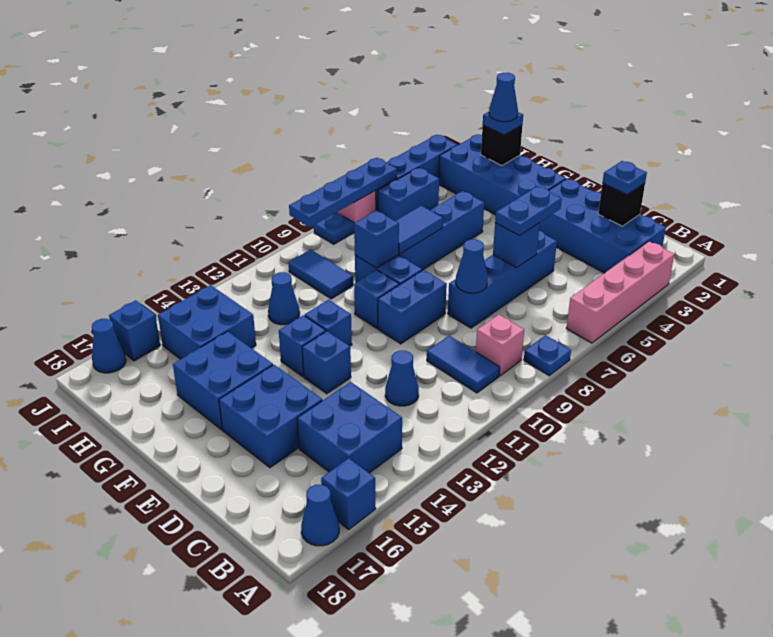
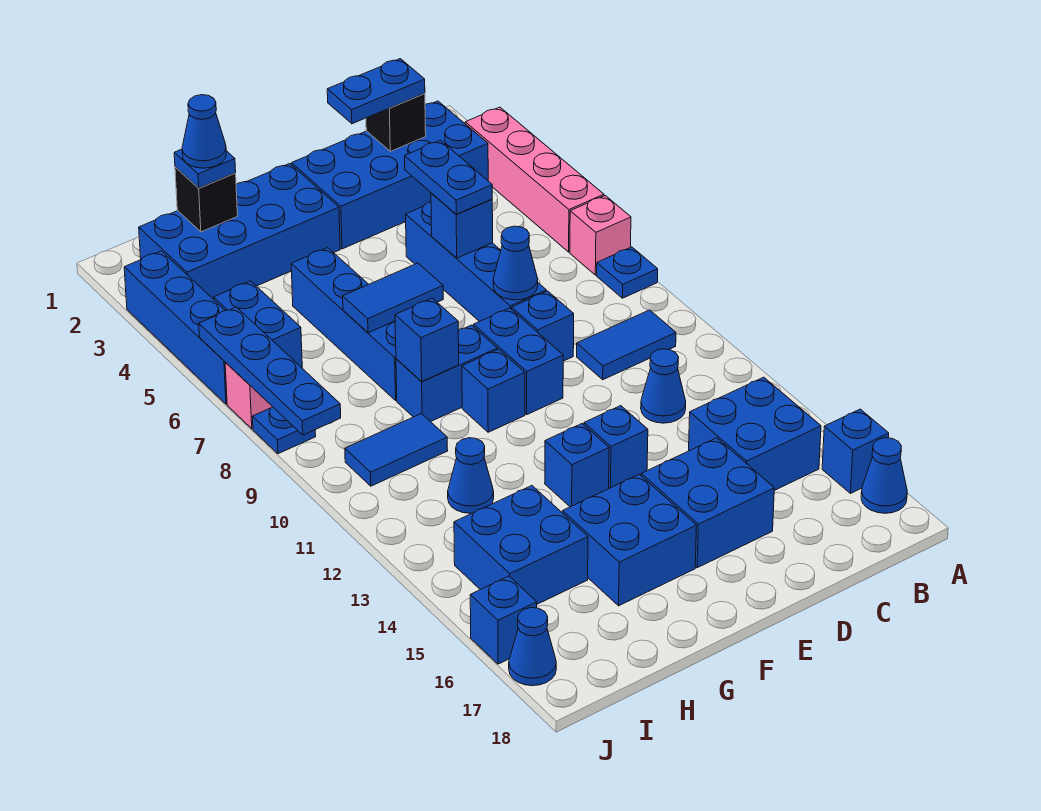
pink brick B9 level 1 -> pink brick A7 level 1
blue plate C2 level 3 -> blue plate C2:D2 level 3
blue brick F12 level 1 -> blue brick D9 level 1
blue tile G7:G8 level 2 -> blue tile F7:G7 level 2

